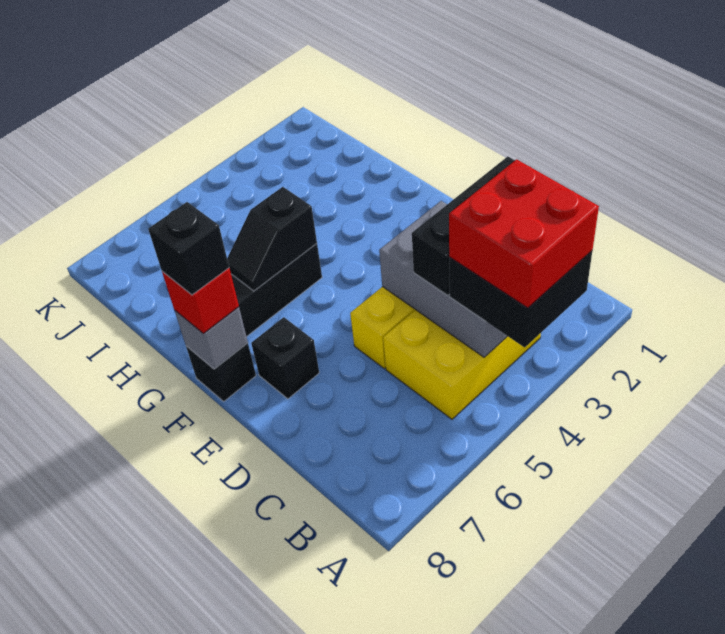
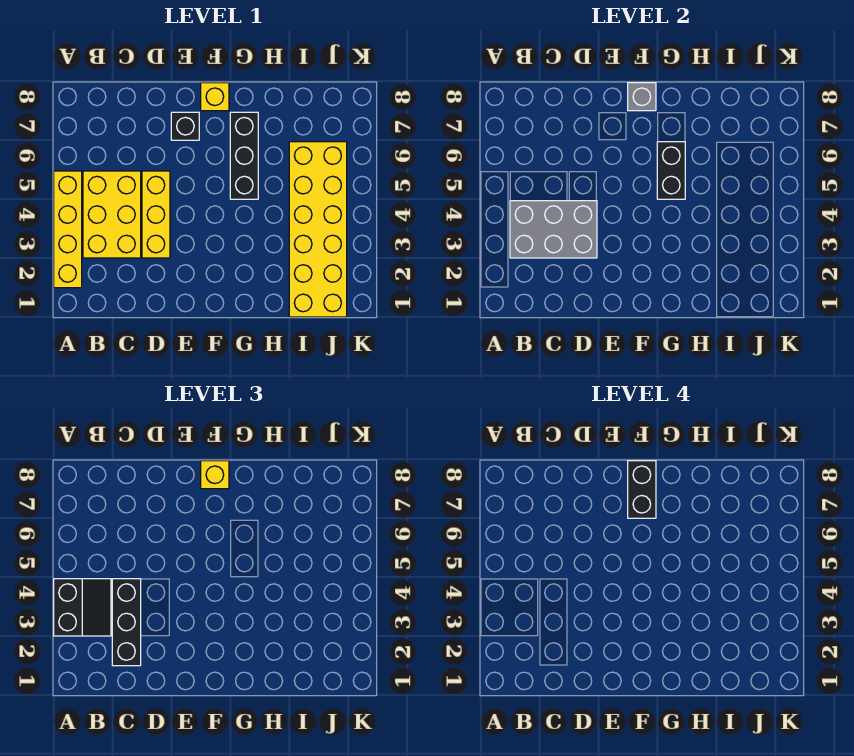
none -> yellow brick A2:A5 level 1
black brick A3:B4 level 3 -> black slope A3:B4 level 3 top A
red brick A3:B4 level 4 -> none
black brick F8 level 1 -> yellow brick F8 level 1
red brick F8 level 3 -> yellow brick F8 level 3
black brick F8 level 4 -> black brick F7:F8 level 4
black slope G5:G6 level 2 top 5 -> black brick G5:G6 level 2
none -> yellow brick I1:J6 level 1

